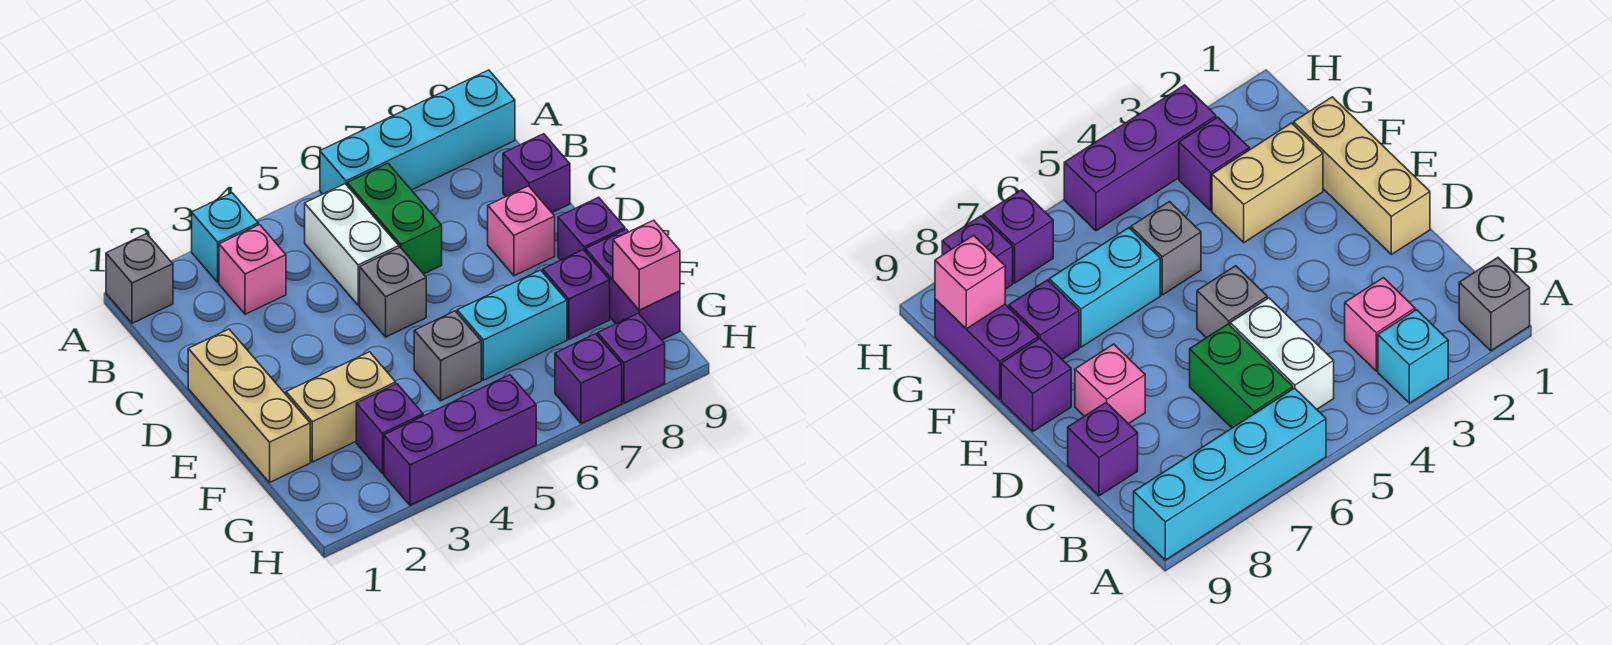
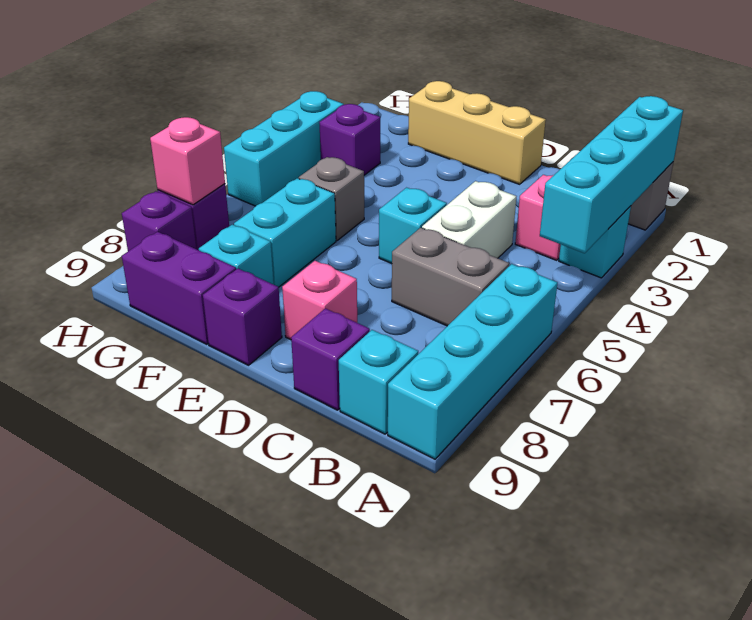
none -> cyan brick A1:A4 level 2
white brick B5:C5 level 1 -> white brick C4:C5 level 1
green brick B6:C6 level 1 -> grey brick B6:C6 level 1
none -> cyan brick B9 level 1
grey brick D5 level 1 -> cyan brick D5 level 1
tan brick F2:F3 level 1 -> none
purple brick F8 level 1 -> cyan brick F8 level 1
pink brick G9 level 2 -> pink brick H7 level 2
purple brick H3:H5 level 1 -> cyan brick H3:H5 level 1

